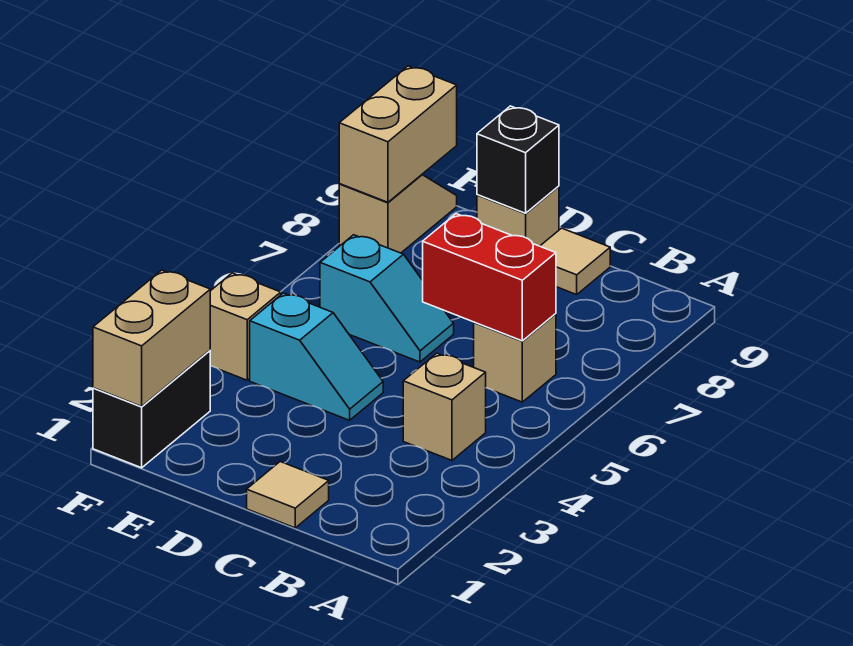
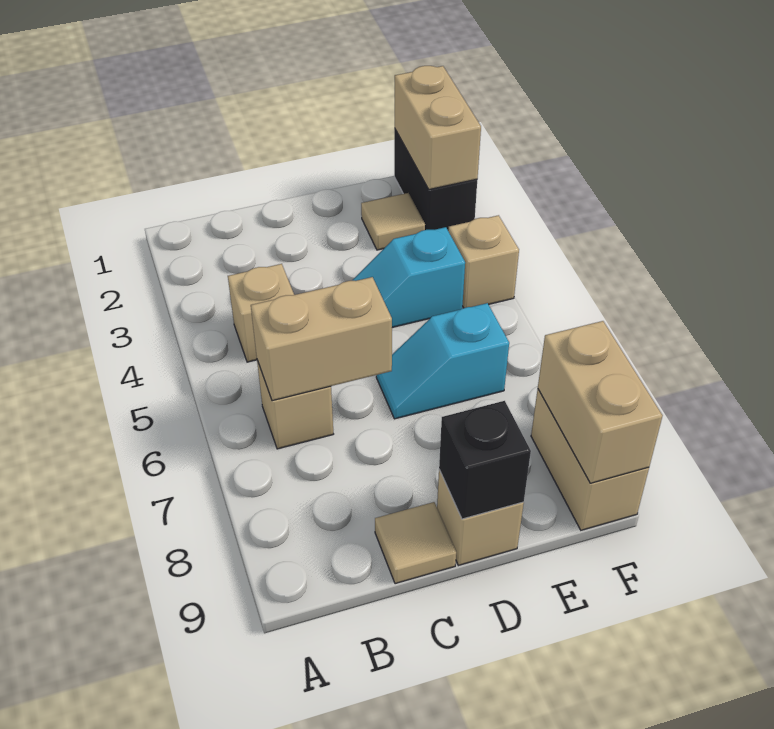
red brick B6:C6 level 2 -> tan brick B6:C6 level 2
tan tile C1 level 1 -> tan tile E2 level 1
tan slope F8:F9 level 1 top 8 -> tan brick F8:F9 level 1

